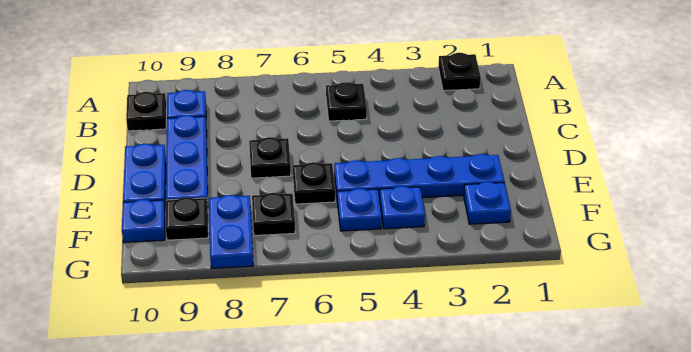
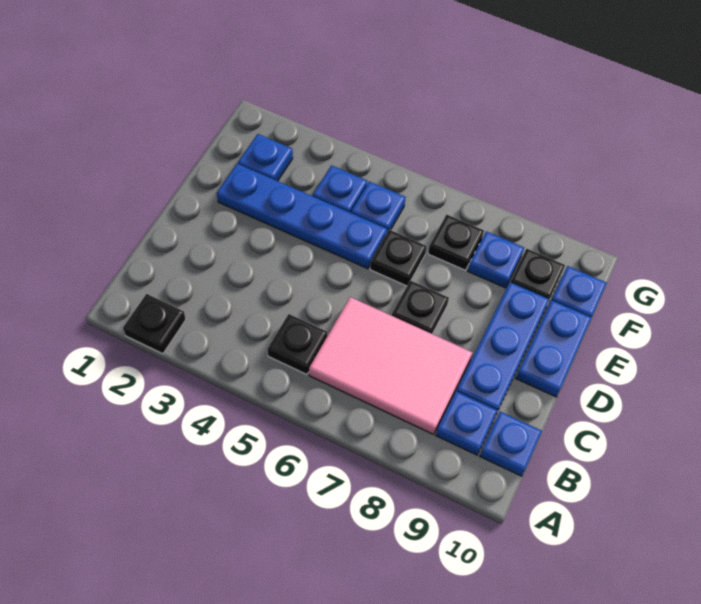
none -> pink tile B6:C8 level 1
black plate B10 level 1 -> blue plate B10 level 1
blue plate F8:G8 level 1 -> blue plate F8 level 1

